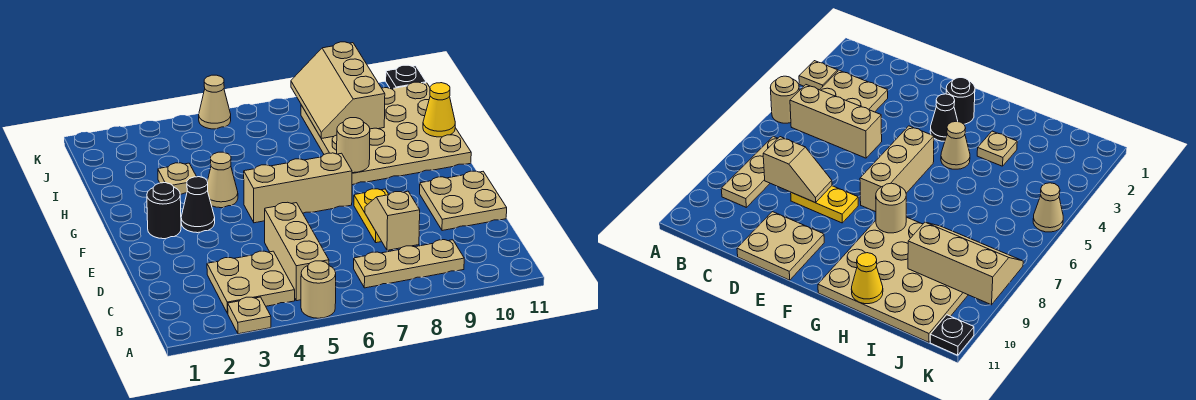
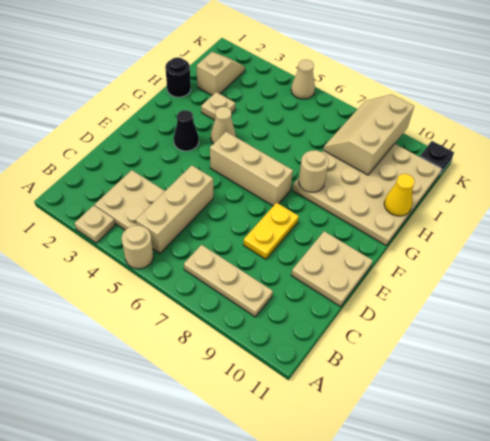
tan slope C8:D8 level 2 top C -> tan slope I2:J2 level 1 top I
black round brick F2 level 1 -> black round brick H1 level 1

